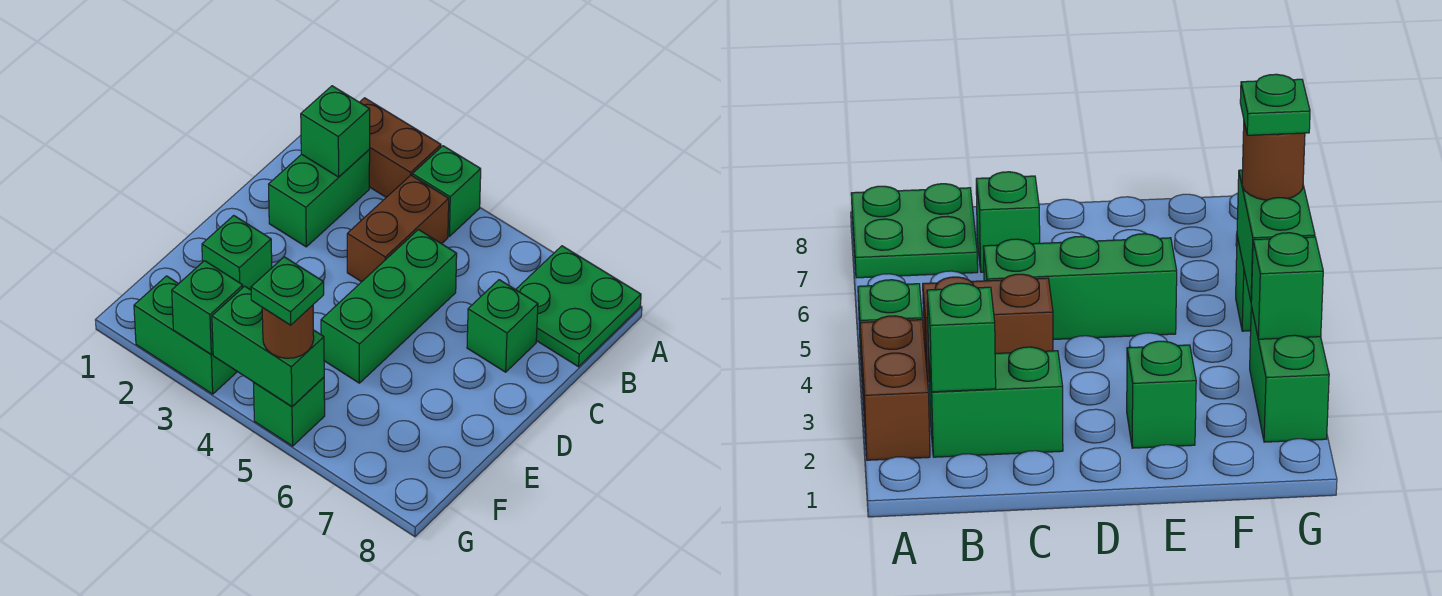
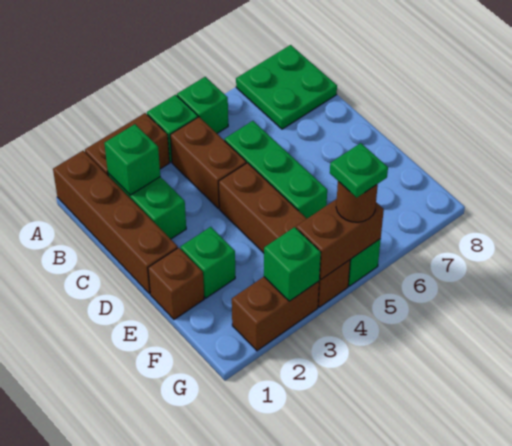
none -> brown brick A1:D1 level 1
green brick C7 level 1 -> green brick A5 level 1
none -> brown brick D4:G4 level 1
none -> brown brick E1 level 1
green brick G2:G3 level 1 -> brown brick G2:G3 level 1
green brick G4:G5 level 2 -> brown brick G4:G5 level 2

